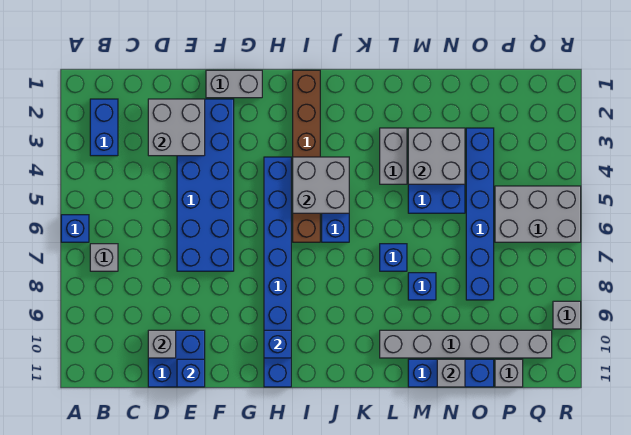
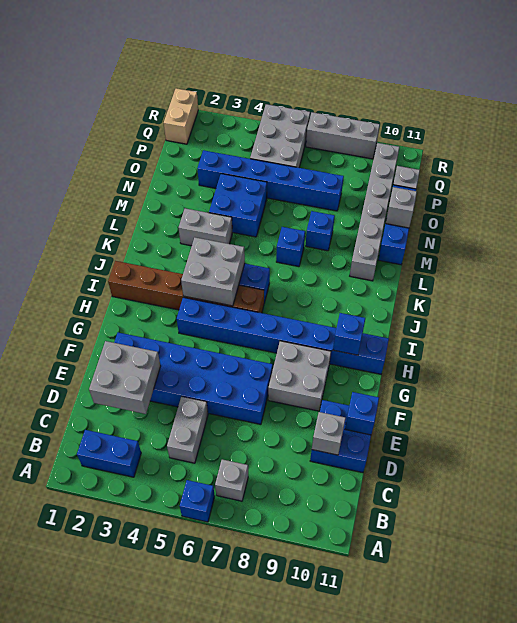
grey brick F1:G1 level 1 -> grey brick C5:D5 level 1
grey brick M3:N4 level 2 -> grey brick F8:G9 level 1
none -> tan brick Q1:R1 level 1
grey brick R9 level 1 -> grey brick R7:R9 level 1

